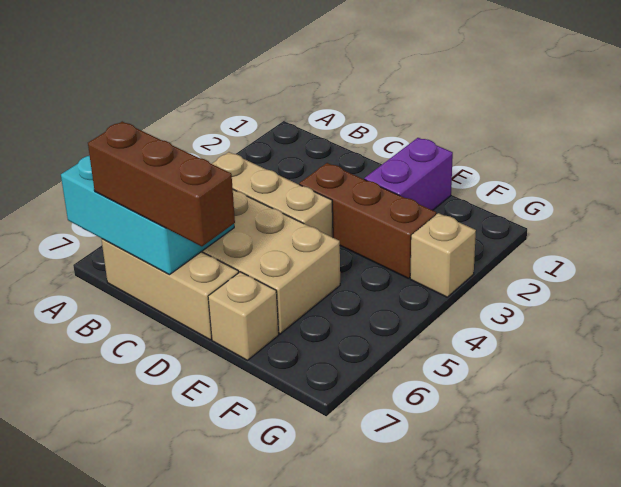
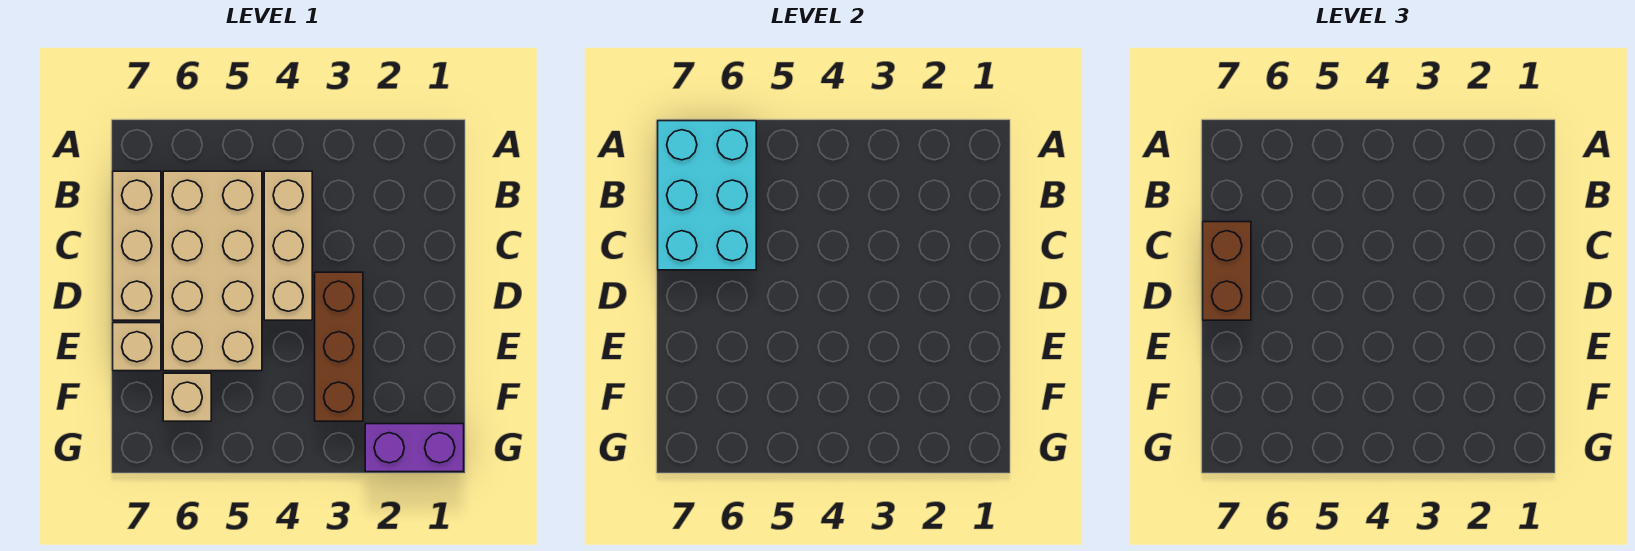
brown brick B7:D7 level 3 -> brown brick C7:D7 level 3
purple brick E1:E2 level 1 -> purple brick G1:G2 level 1
tan brick G3 level 1 -> tan brick F6 level 1

